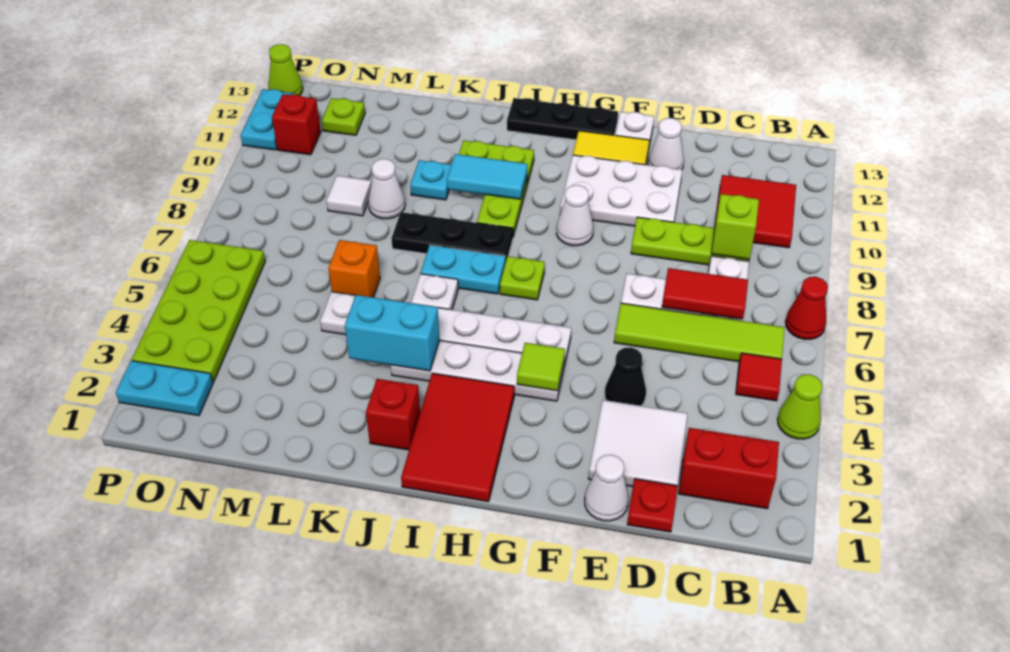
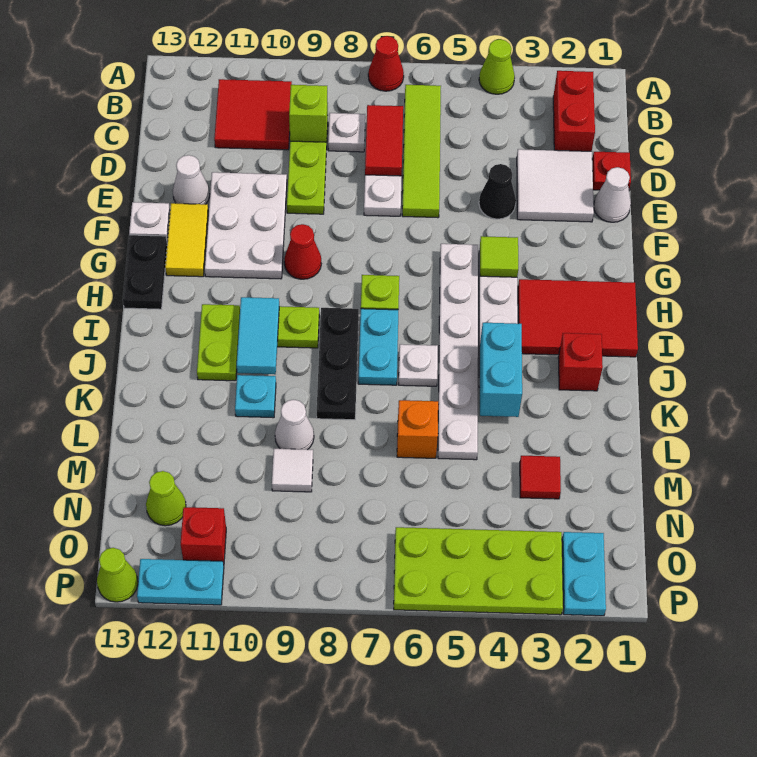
red tile B5 level 1 -> red tile M3 level 1
white cone G9 level 1 -> red cone G9 level 1
black plate G13:I13 level 1 -> black plate G13:H13 level 1
lime plate N12 level 1 -> lime cone N12 level 1

